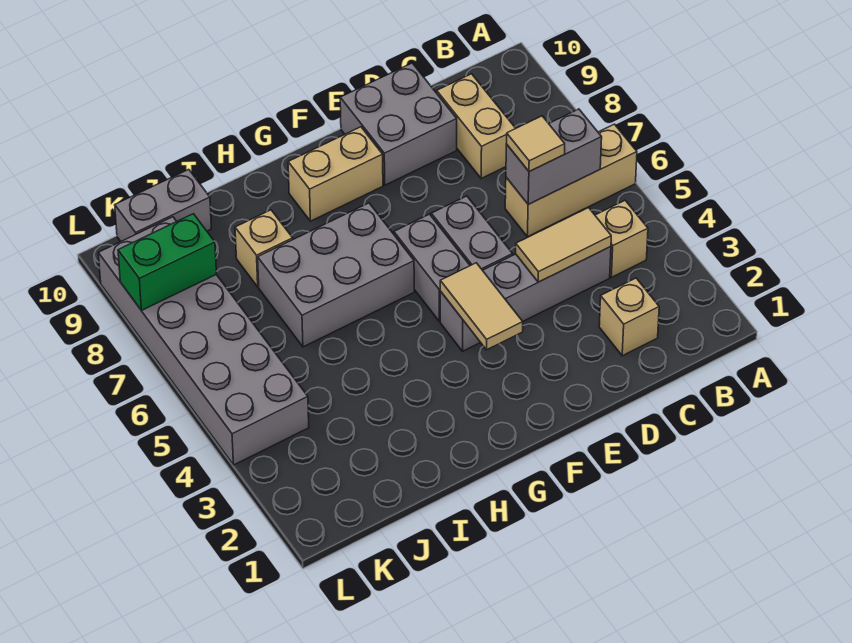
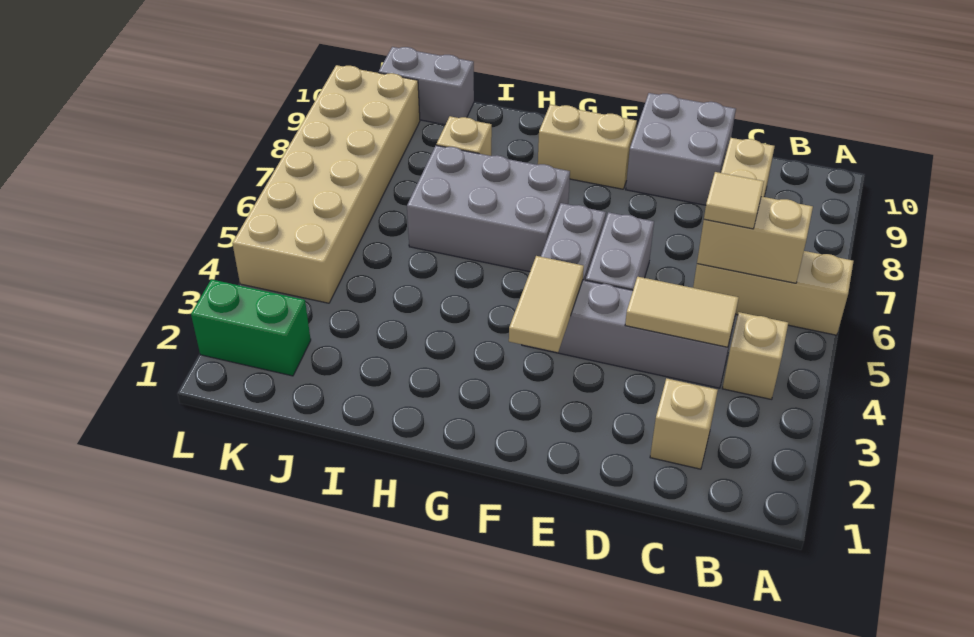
grey brick B6:C6 level 2 -> tan brick B6:C6 level 2
grey brick K4:L9 level 1 -> tan brick K4:L9 level 1
green brick K8:L8 level 2 -> green brick K2:L2 level 1

